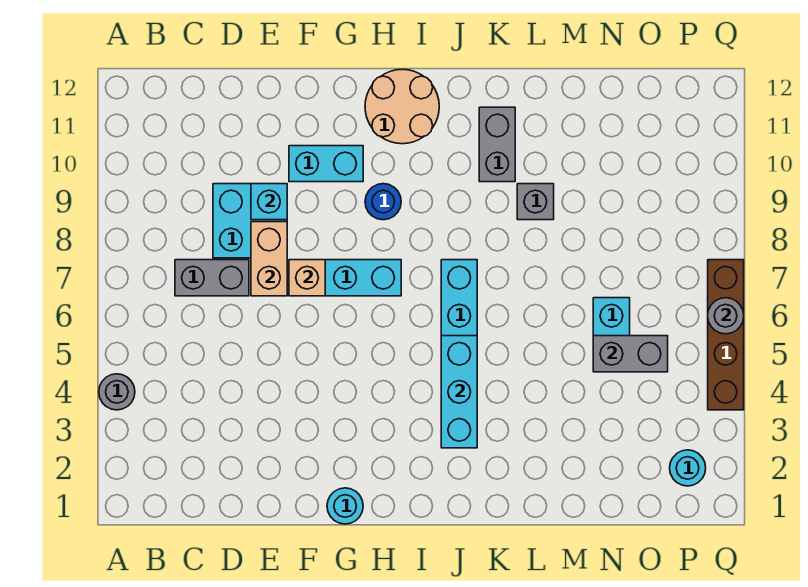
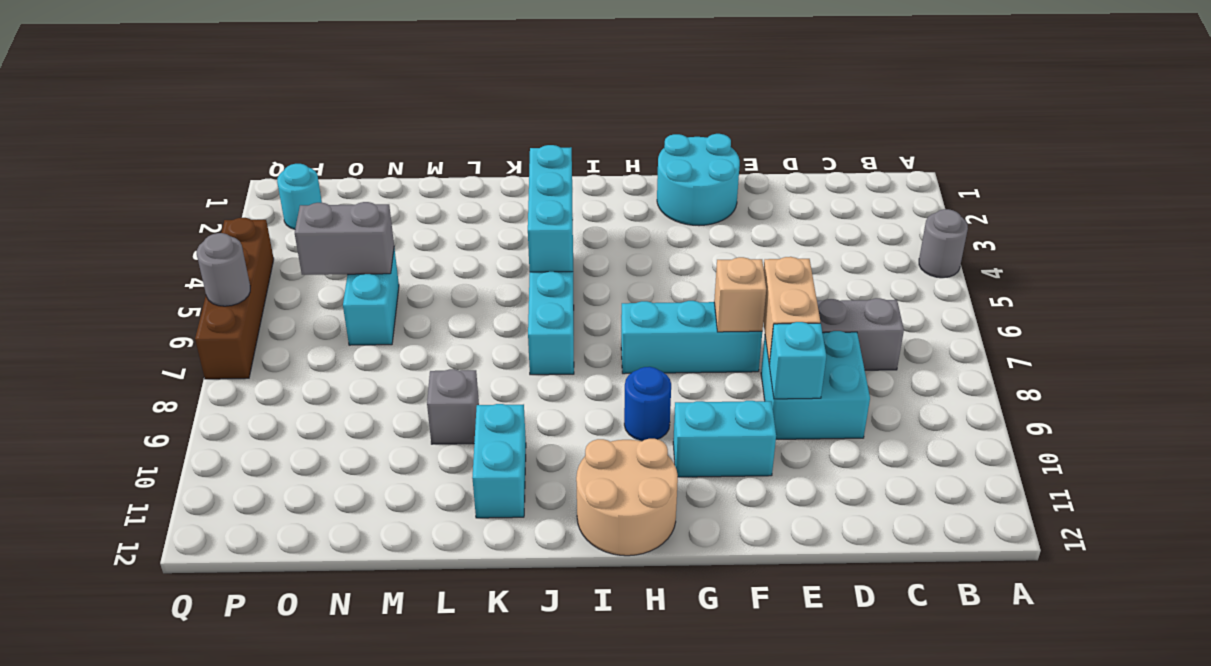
cyan round brick G1 level 1 -> cyan round brick F1:G2 level 1
grey brick K10:K11 level 1 -> cyan brick K10:K11 level 1

